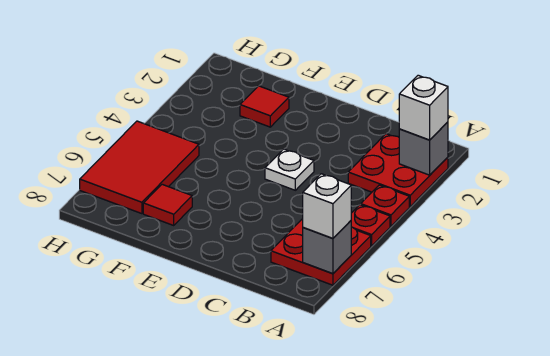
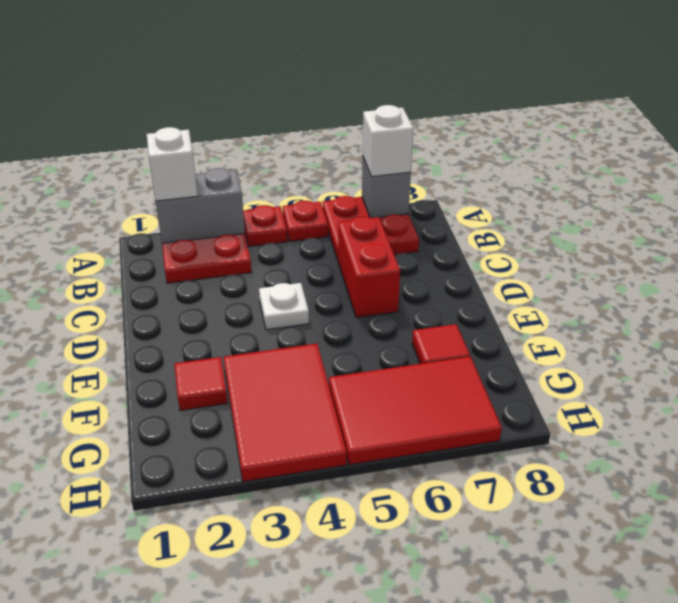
grey brick A2 level 2 -> grey brick A2:A3 level 2
none -> red brick C6:D6 level 1
none -> red tile F3:H4 level 1

